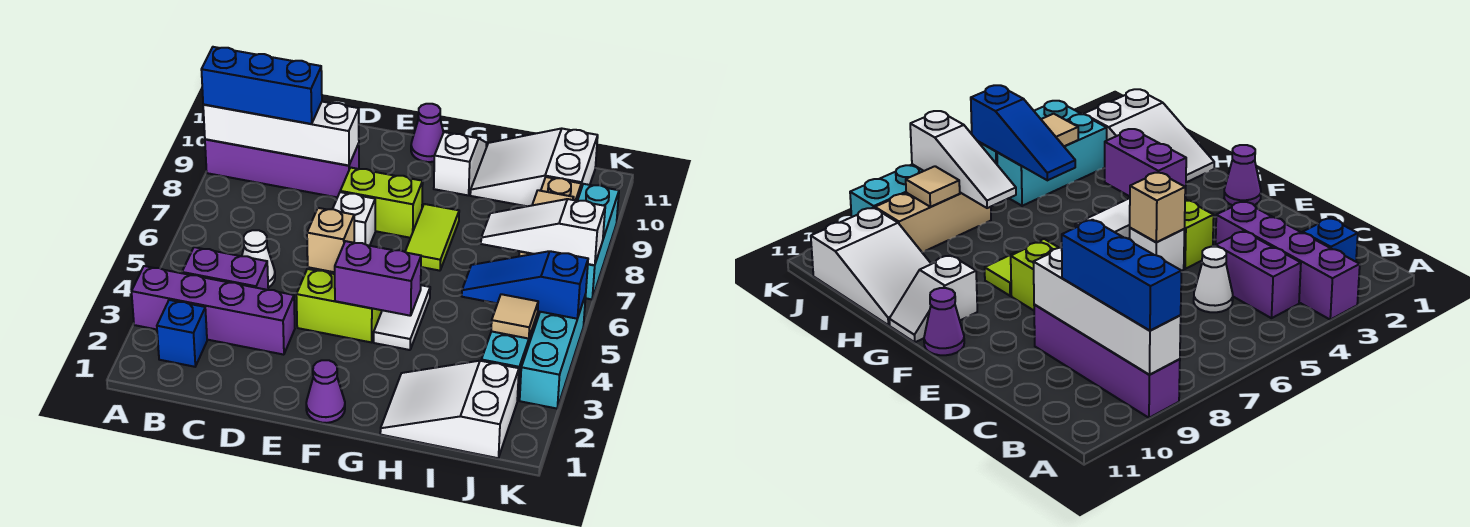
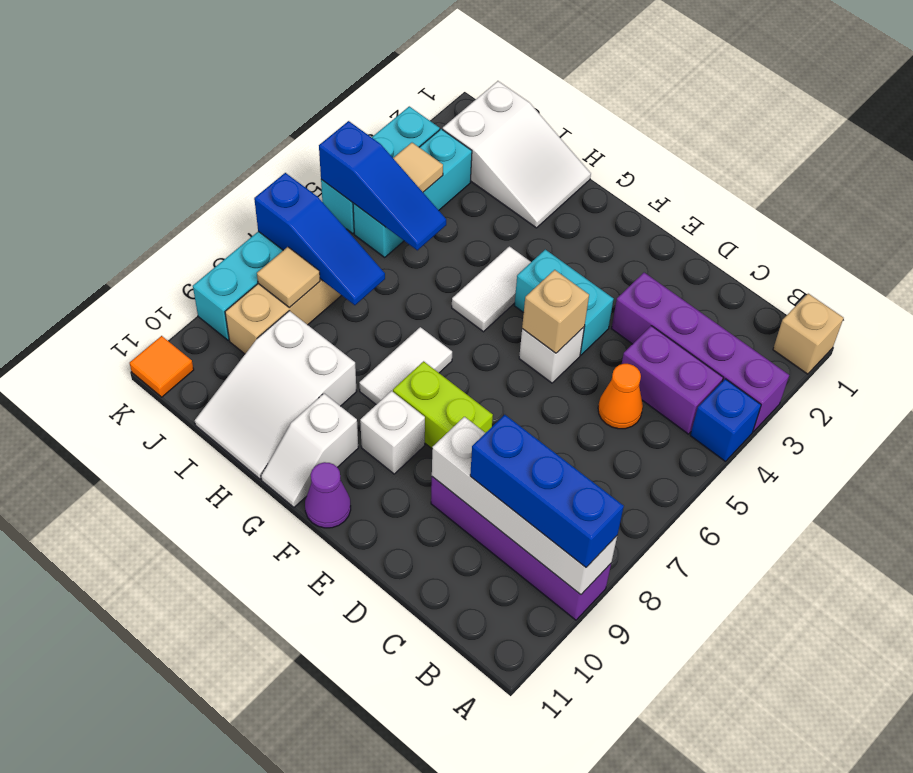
none -> tan brick A1 level 1
blue brick B2 level 1 -> blue brick A4 level 1
white cone C5 level 1 -> orange cone C5 level 1
lime brick E4:F4 level 1 -> cyan brick E4:F4 level 1
white brick E7 level 1 -> white brick F9 level 1
purple cone F1 level 1 -> none
purple brick F4:G4 level 2 -> none
lime tile G7:G8 level 1 -> white tile G7:G8 level 1
white slope H10:J11 level 1 top J -> white slope H9:I11 level 1 top 9
white slope I7:K7 level 2 top K -> blue slope I7:K7 level 2 top K
none -> orange tile K11 level 1

